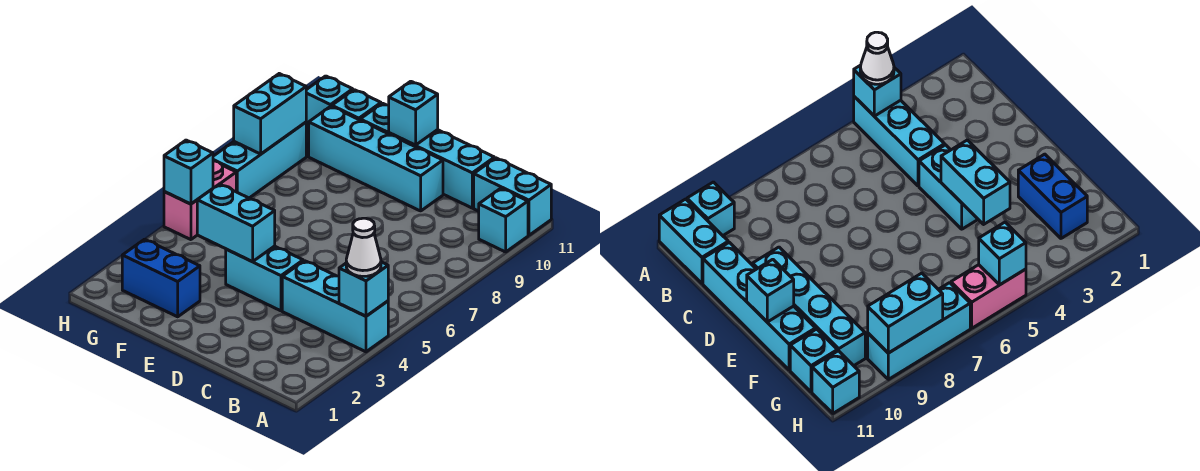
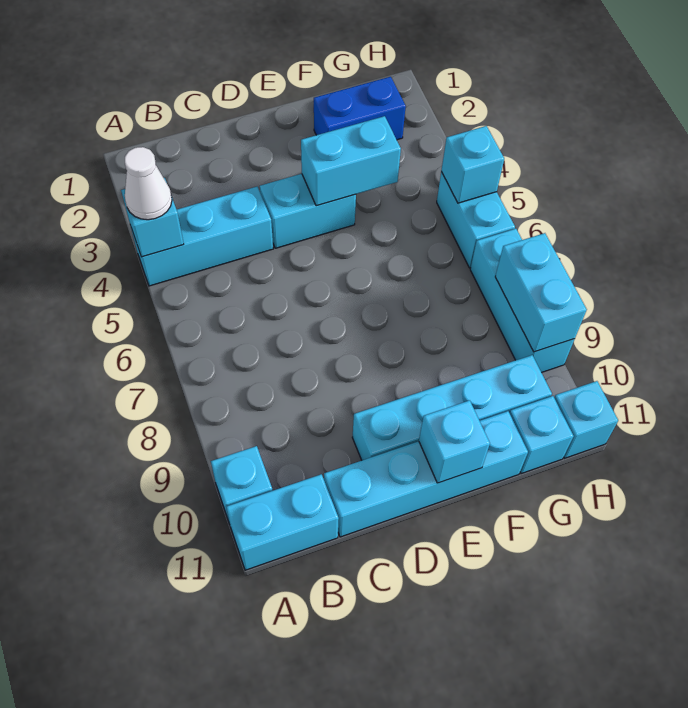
pink brick H5:H6 level 1 -> cyan brick H5:H6 level 1

